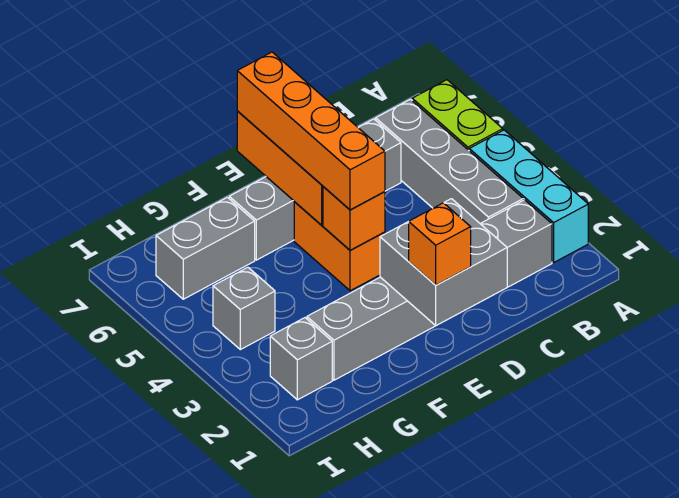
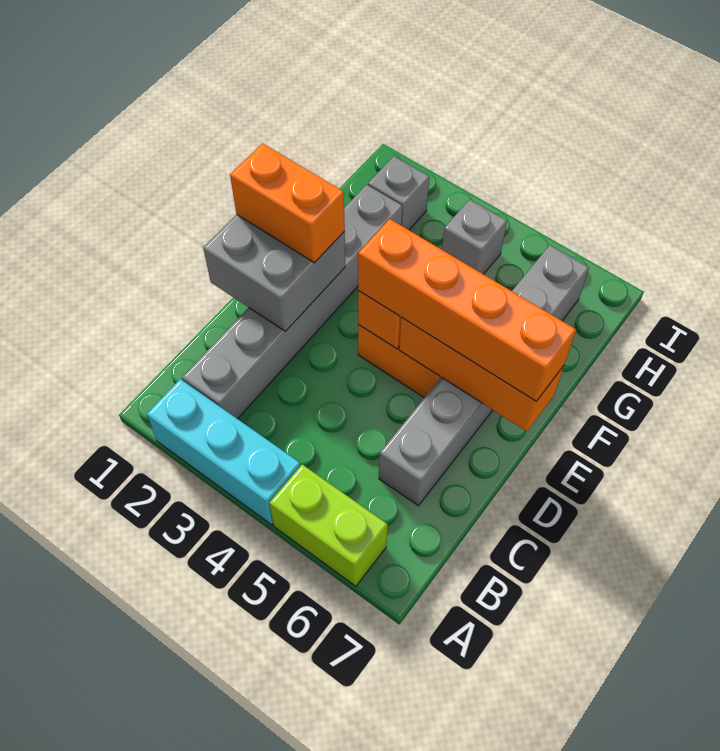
grey brick B3:B6 level 1 -> none
orange brick E1 level 3 -> orange brick E1:E2 level 3

